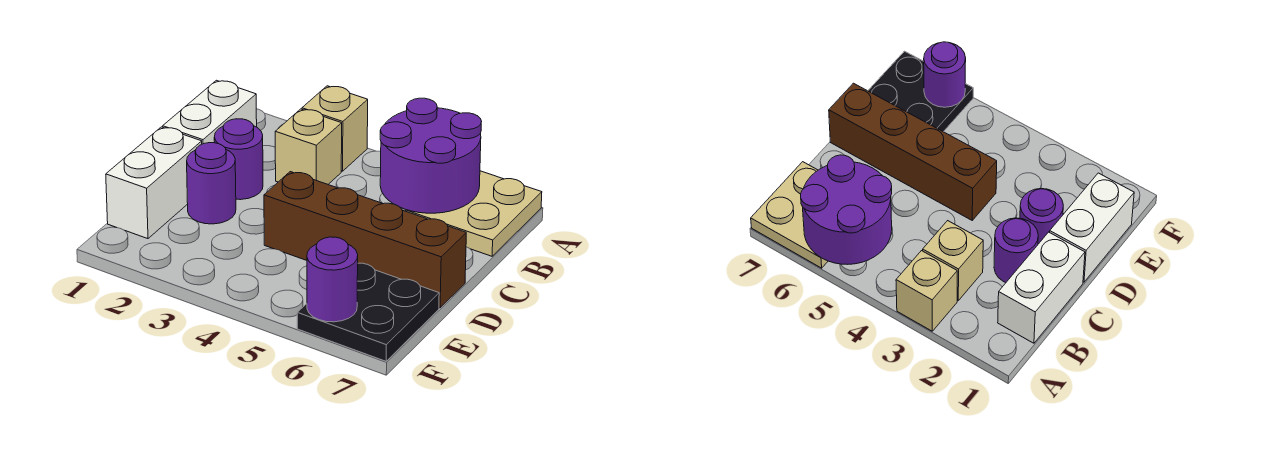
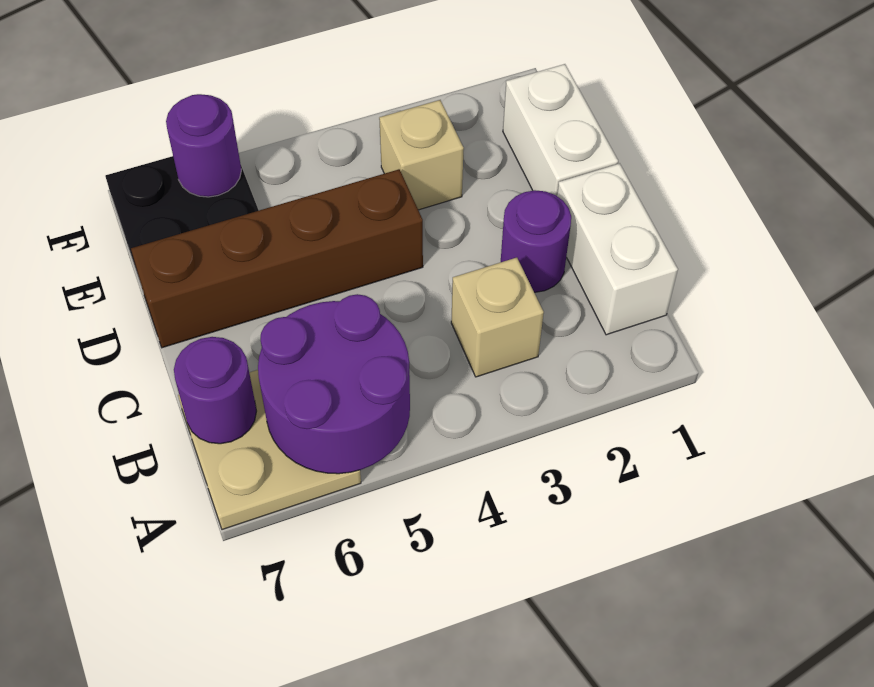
tan brick A3 level 1 -> tan brick E3 level 1
purple round brick D2 level 1 -> purple round brick B7 level 2

